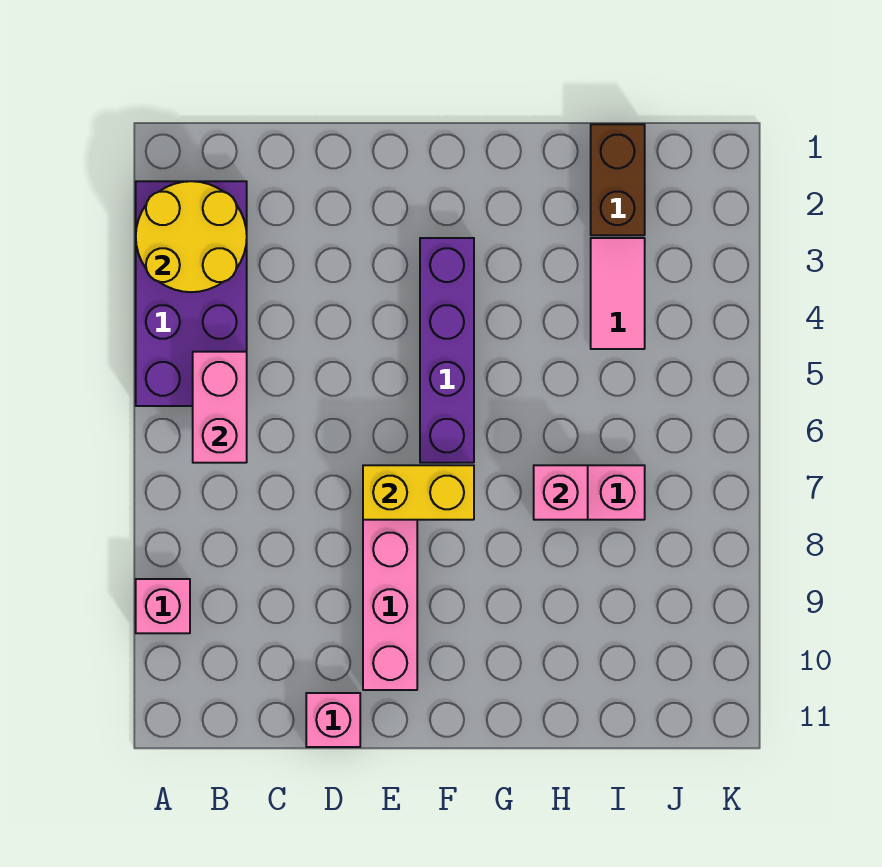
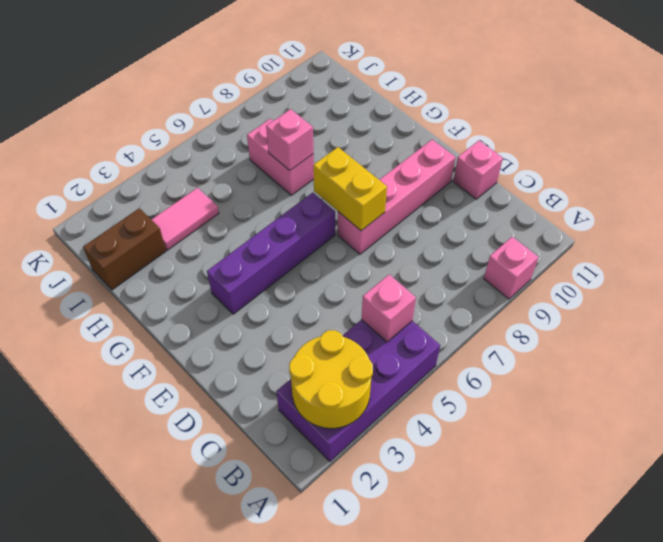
pink brick B5:B6 level 2 -> pink brick B5 level 2

